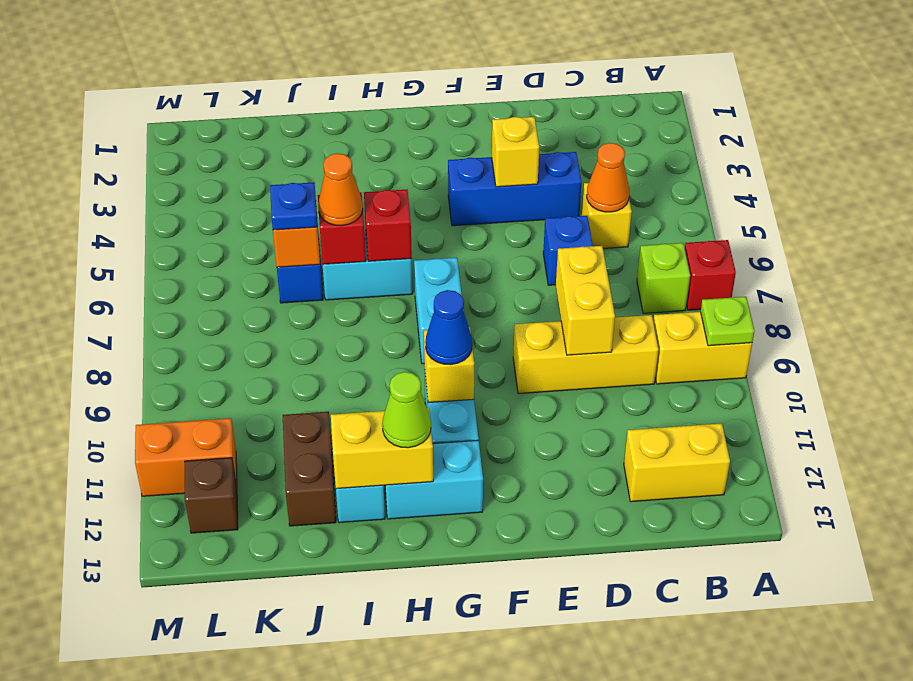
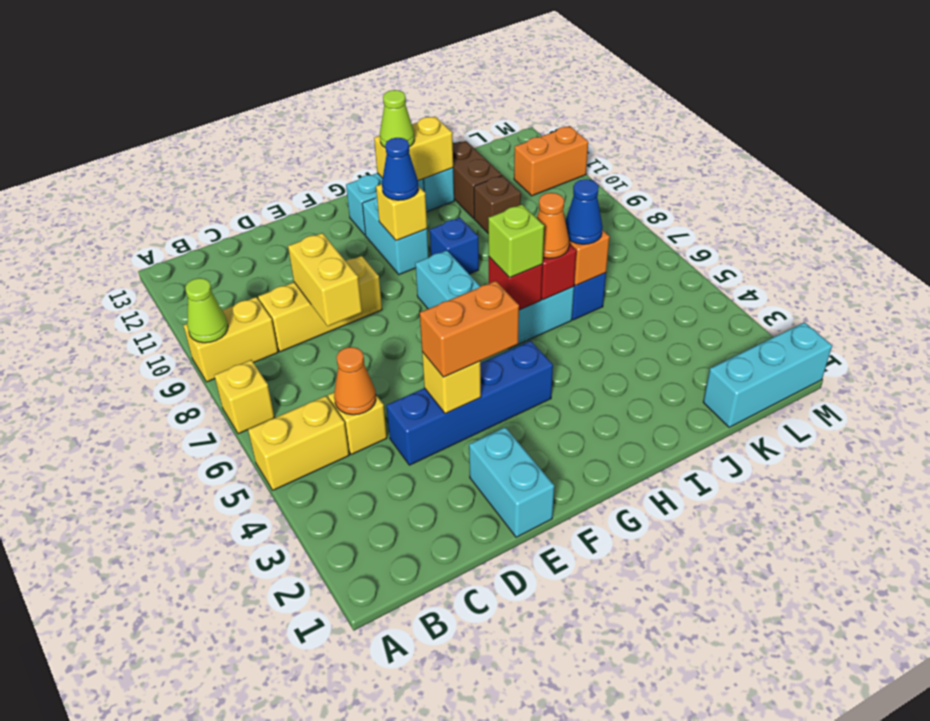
red brick A7 level 1 -> yellow brick A7 level 1
lime plate A9 level 2 -> lime cone A9 level 2
lime brick B7 level 1 -> lime brick H6 level 3
yellow brick B12:C12 level 1 -> yellow brick A5:B5 level 1
blue brick D4:F4 level 1 -> blue brick D4:G4 level 1
blue brick D6 level 1 -> blue brick H9 level 1
none -> cyan brick E1:E2 level 1
none -> orange brick E4:F4 level 3
blue plate J6 level 3 -> blue cone J6 level 3
none -> cyan brick K1:M1 level 1
brown brick L12 level 1 -> brown brick J10 level 1

